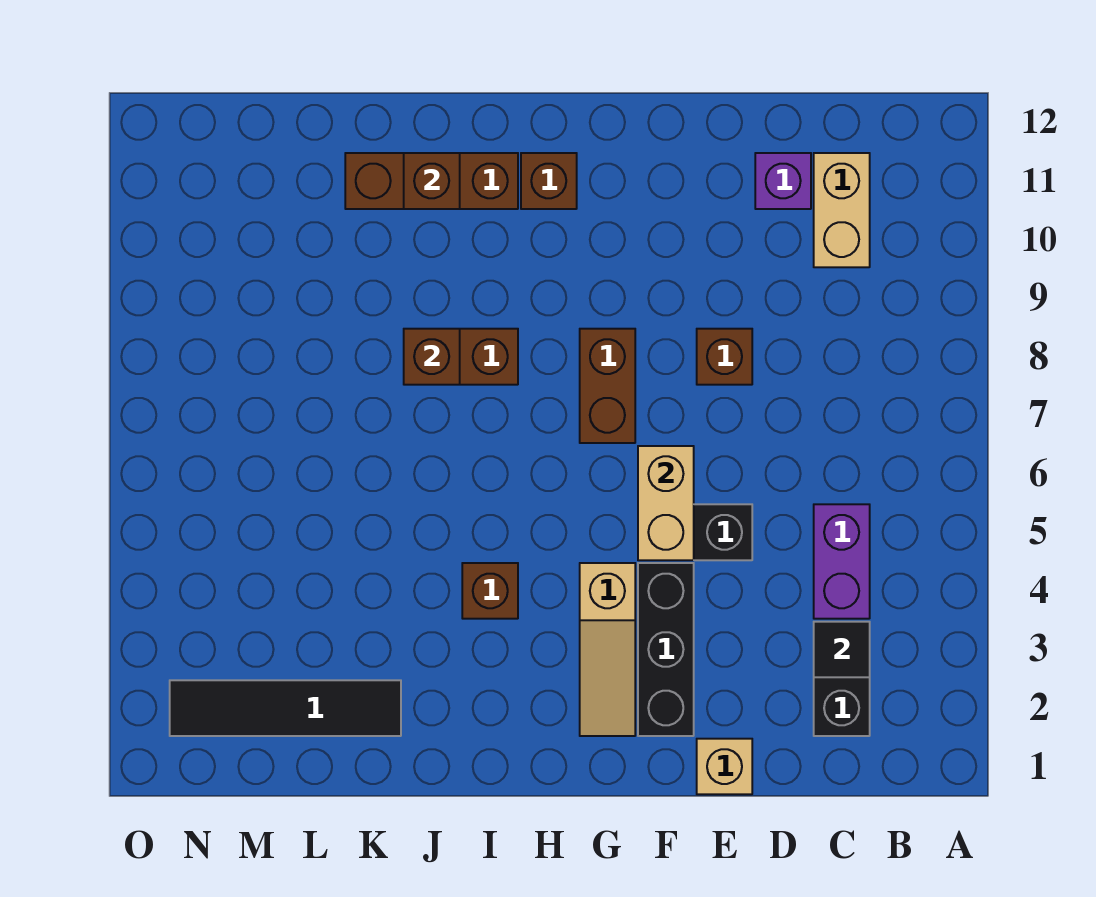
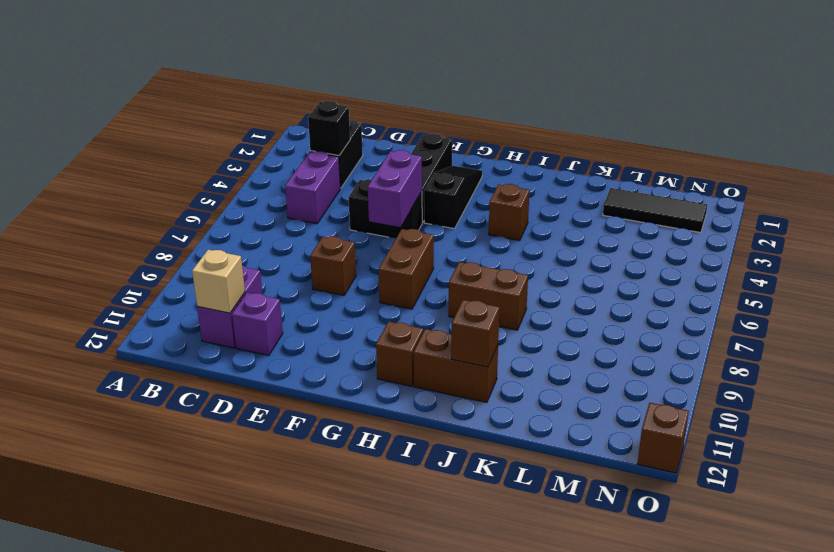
black tile C3 level 2 -> black brick C3 level 2
tan brick C10:C11 level 1 -> purple brick C10:C11 level 1
tan brick E1 level 1 -> tan brick C11 level 2
tan brick F5:F6 level 2 -> purple brick F5:F6 level 2
tan slope G2:G4 level 1 top 4 -> black slope G2:G4 level 1 top 4
brown brick I11:K11 level 1 -> brown brick I11:J11 level 1
brown brick J8 level 2 -> brown brick O12 level 1
black tile K2:N2 level 1 -> black tile L2:N2 level 1

